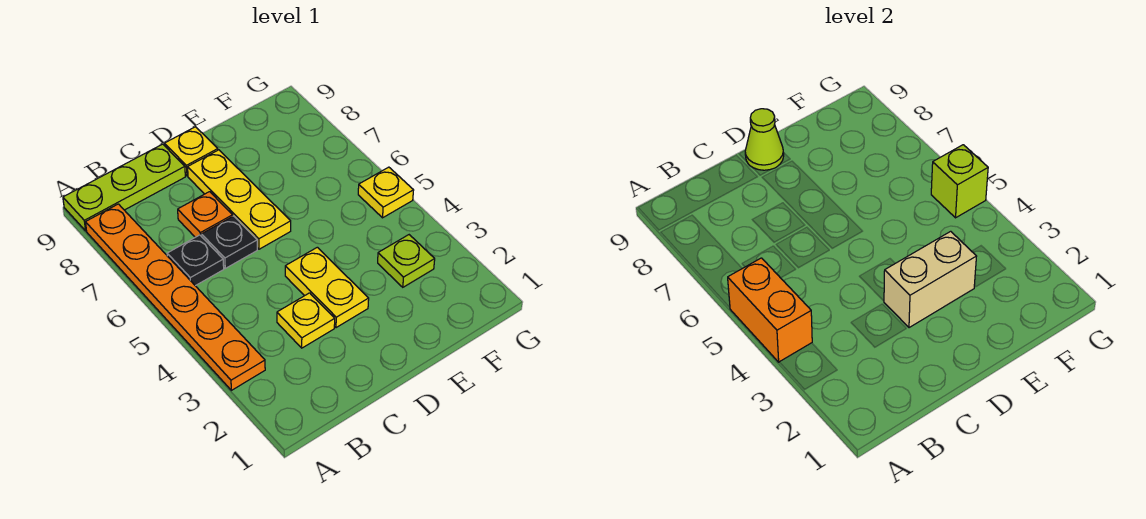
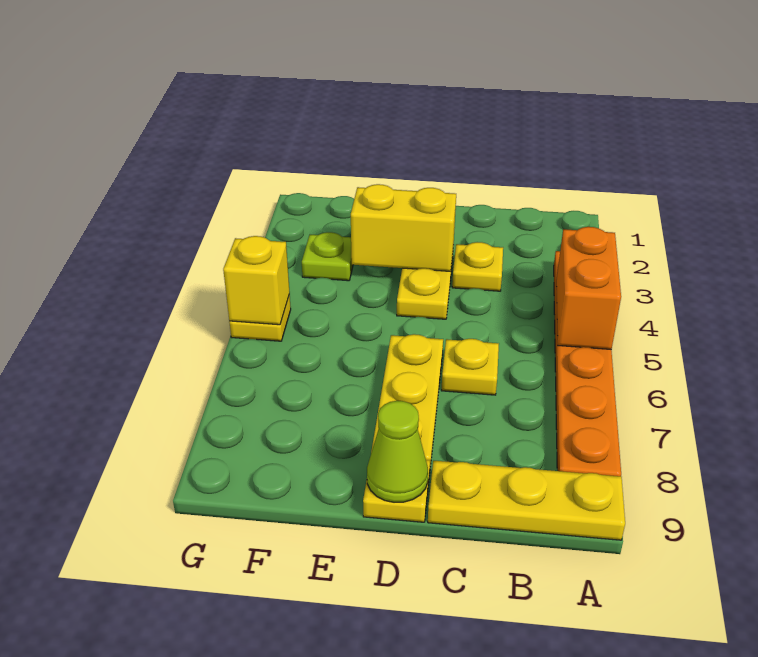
lime plate A9:C9 level 1 -> yellow plate A9:C9 level 1
black plate B6 level 1 -> none
black plate C6 level 1 -> yellow plate C6 level 1
orange plate C7 level 1 -> none
tan brick D3:E3 level 2 -> yellow brick D3:E3 level 2
lime brick G5 level 2 -> yellow brick G5 level 2

